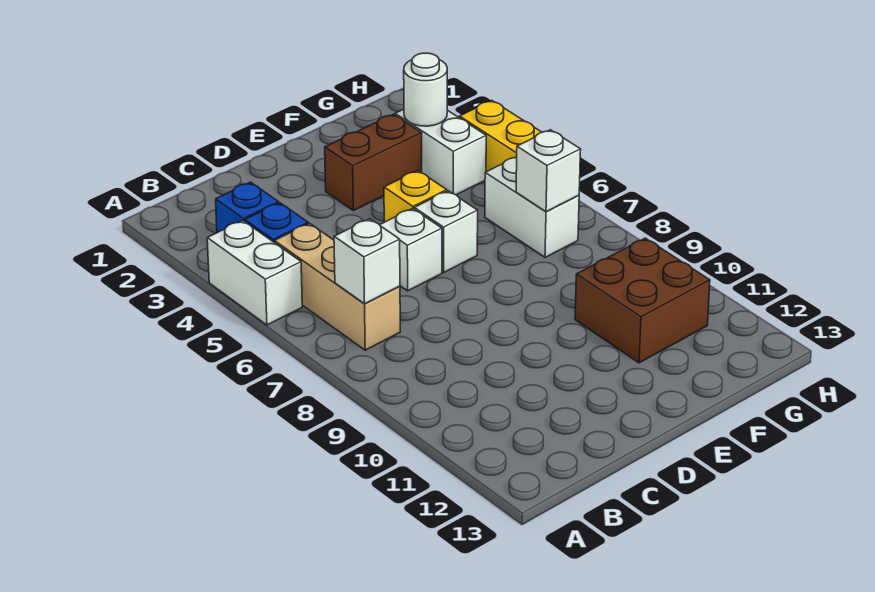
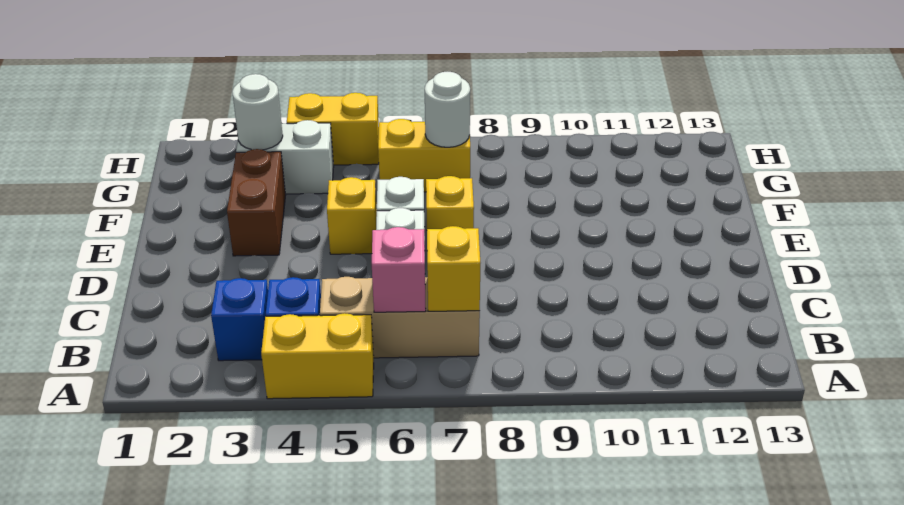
white brick A4:A5 level 1 -> yellow brick A4:A5 level 1
none -> pink brick B6 level 2
white brick B7 level 2 -> yellow brick B7 level 2
none -> yellow brick E7 level 1
brown brick F10:G11 level 1 -> none
white brick G6:G7 level 1 -> yellow brick G6:G7 level 1
white brick G7 level 2 -> white round brick G7 level 2

